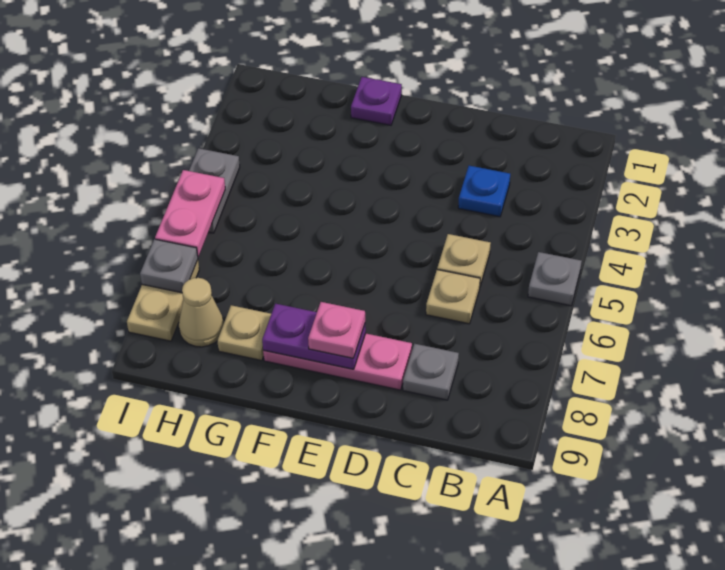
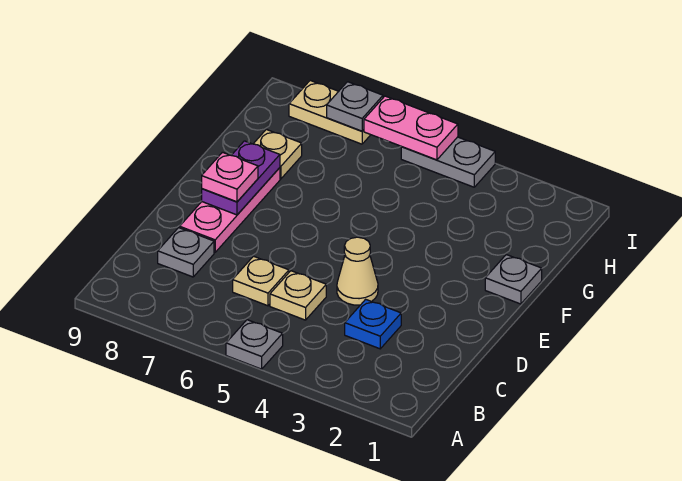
purple plate F1 level 1 -> grey plate F1 level 1
tan cone H8 level 1 -> tan cone D4 level 1

